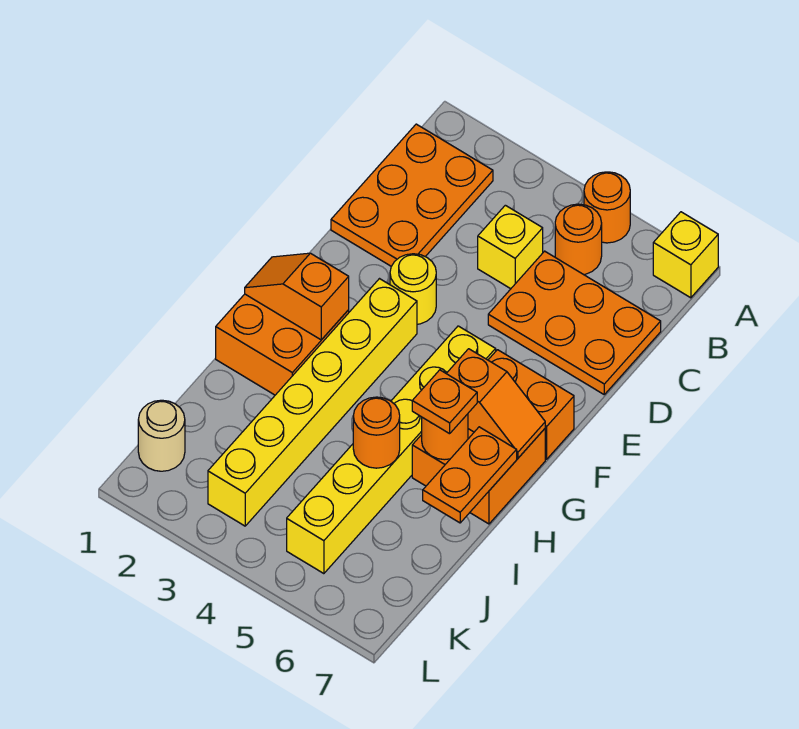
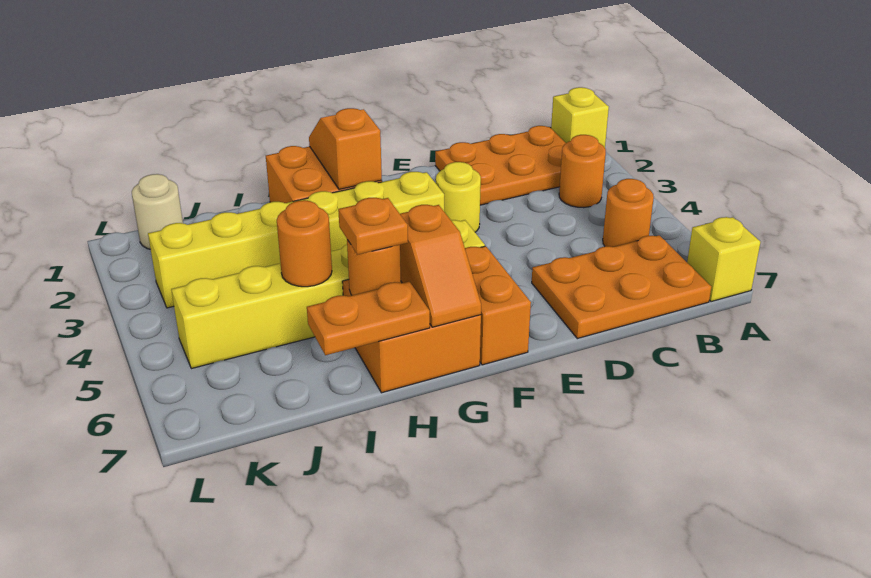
orange round brick A5 level 1 -> orange round brick B3 level 1
yellow brick C4 level 1 -> yellow brick A1 level 1
orange plate C5:D7 level 1 -> orange plate B6:D7 level 1

